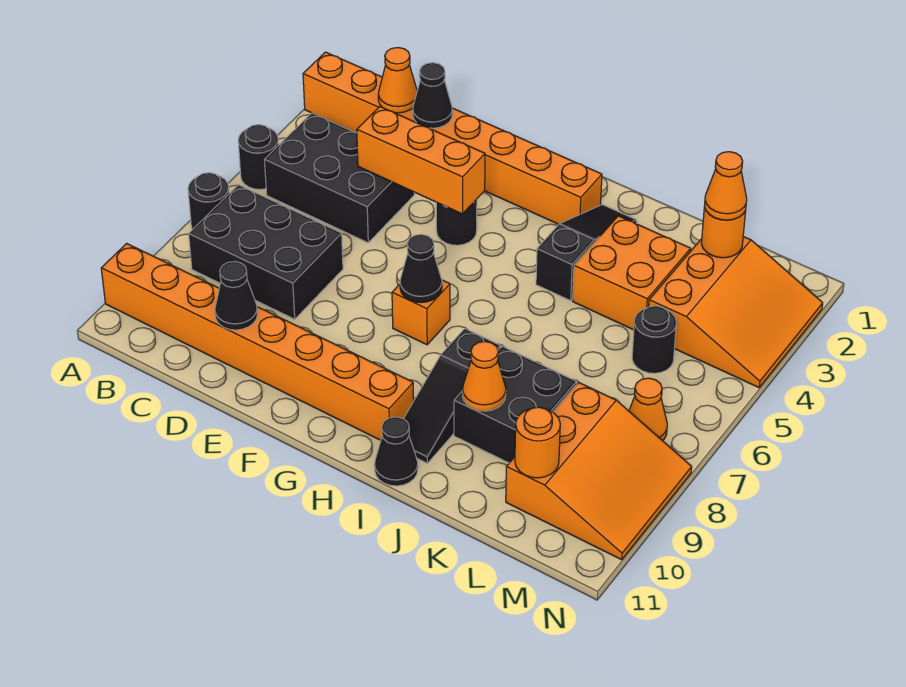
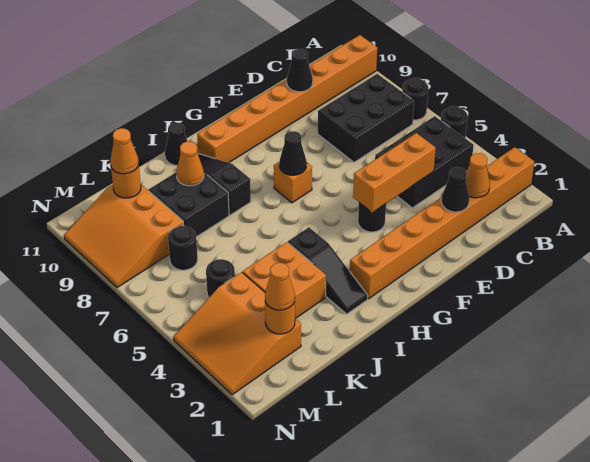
none -> black round brick L7 level 1
orange cone M7 level 1 -> orange cone L10 level 3

